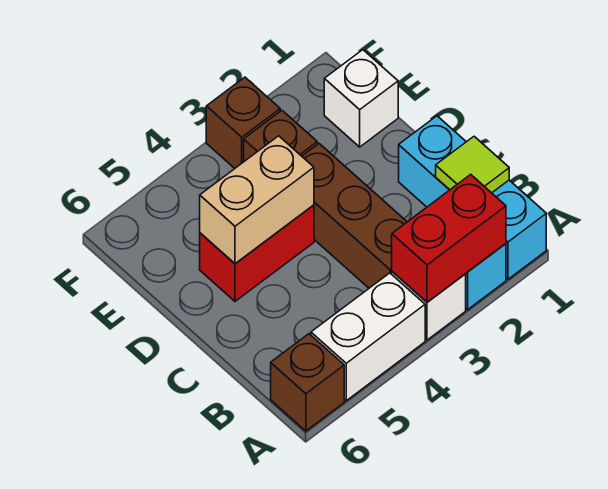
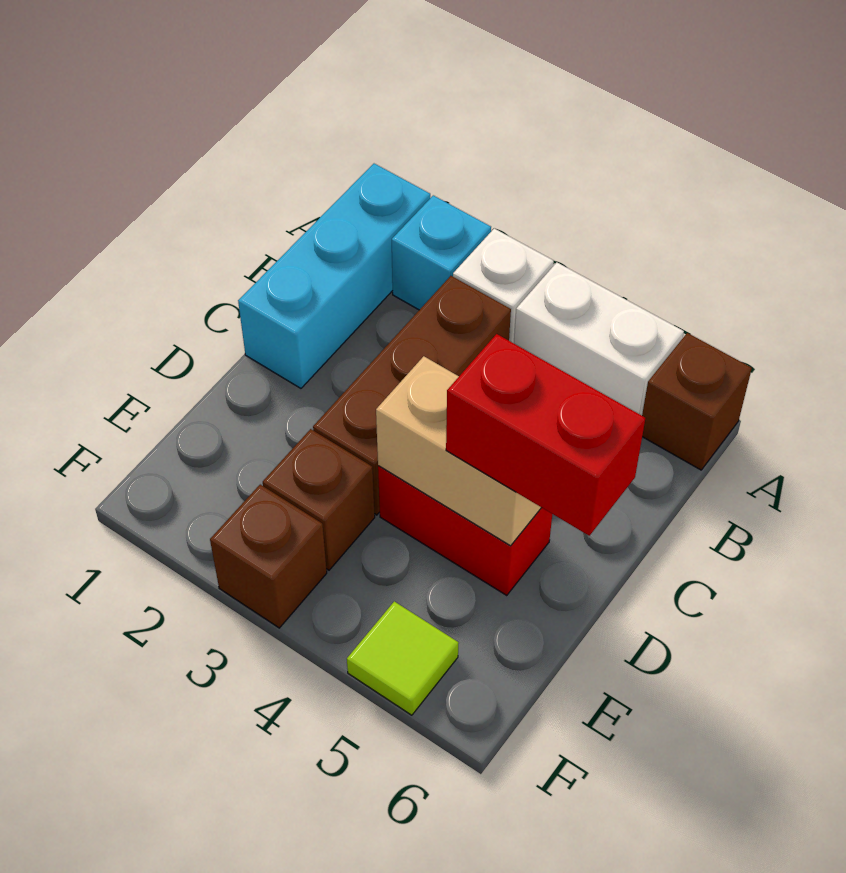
red brick A2:A3 level 2 -> red brick D5:D6 level 3
lime tile B1 level 2 -> lime tile F5 level 1
white brick E1 level 1 -> none

